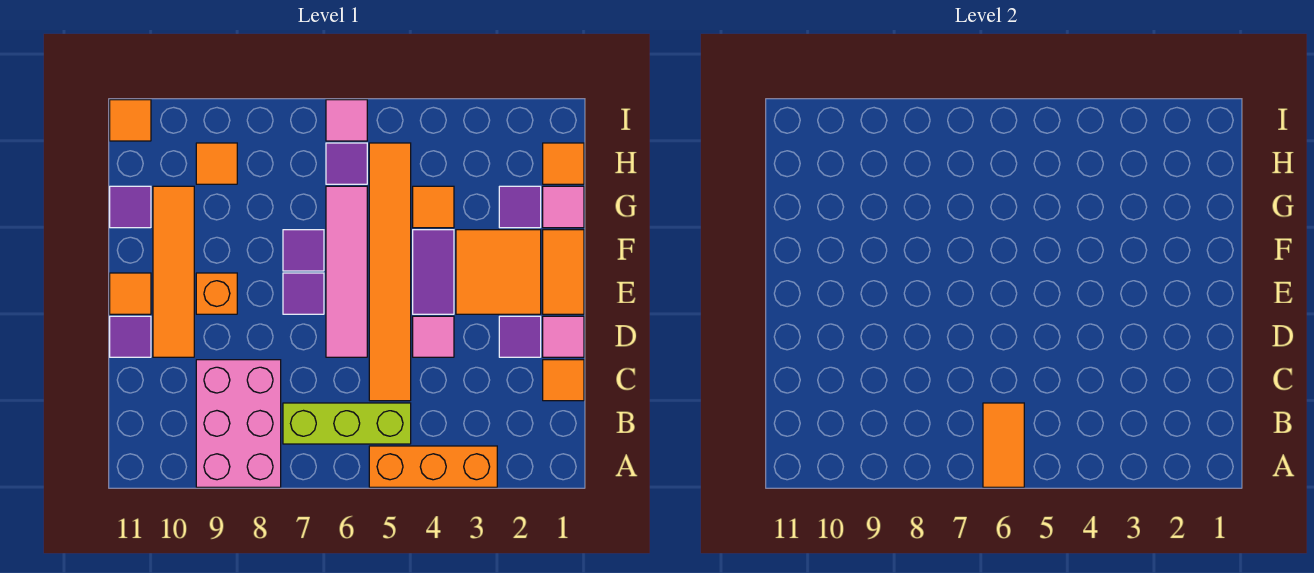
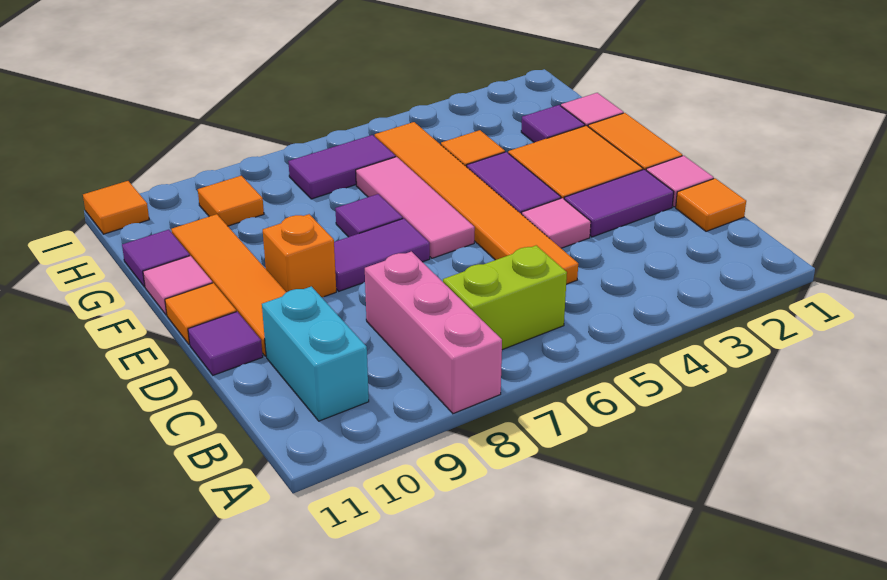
orange brick A3:A5 level 1 -> none
orange tile A6:B6 level 2 -> none
pink brick A8:C9 level 1 -> pink brick A8:C8 level 1
lime brick B5:B7 level 1 -> lime brick B6:B7 level 1
none -> cyan brick B10:C10 level 1
purple tile D2 level 1 -> purple tile D2:D3 level 1
pink tile D6:G6 level 1 -> pink tile E6:G6 level 1
purple tile E7 level 1 -> purple tile E7:E8 level 1
orange tile H1 level 1 -> none
purple tile H6 level 1 -> purple tile H6:H7 level 1
pink tile I6 level 1 -> pink tile F11 level 1

